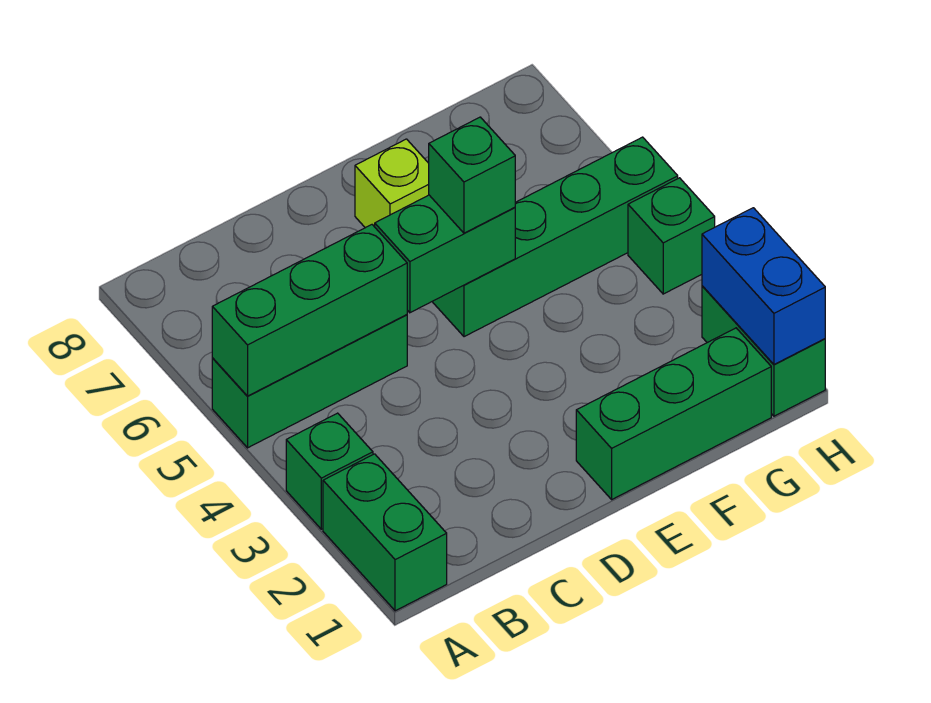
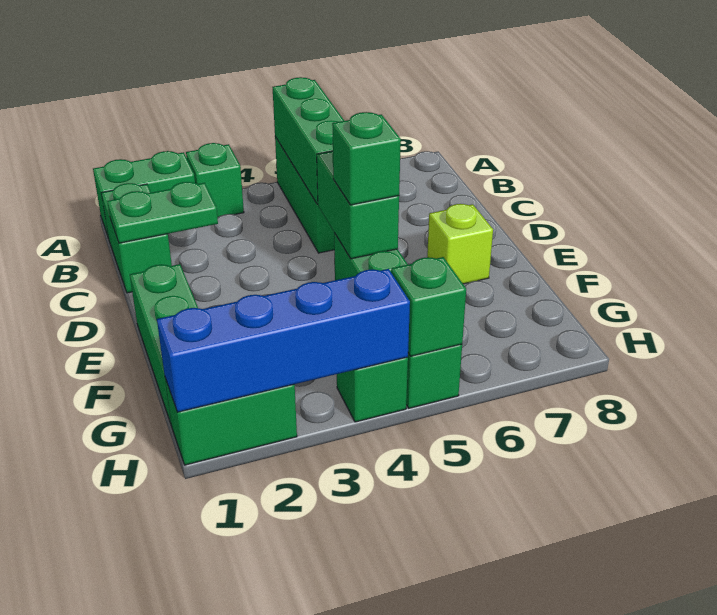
none -> green brick B1:C1 level 1
none -> green plate C1:C2 level 2
blue brick H1:H2 level 2 -> blue brick H1:H4 level 2
none -> green brick H5 level 2

